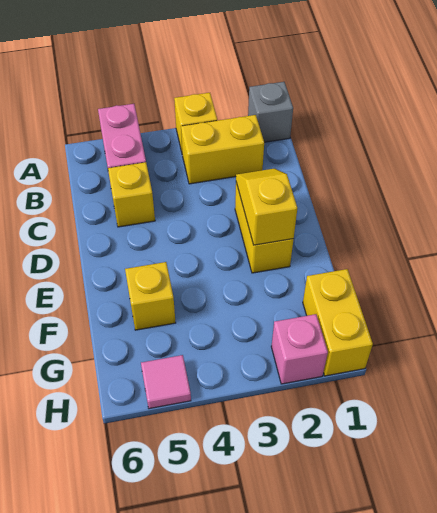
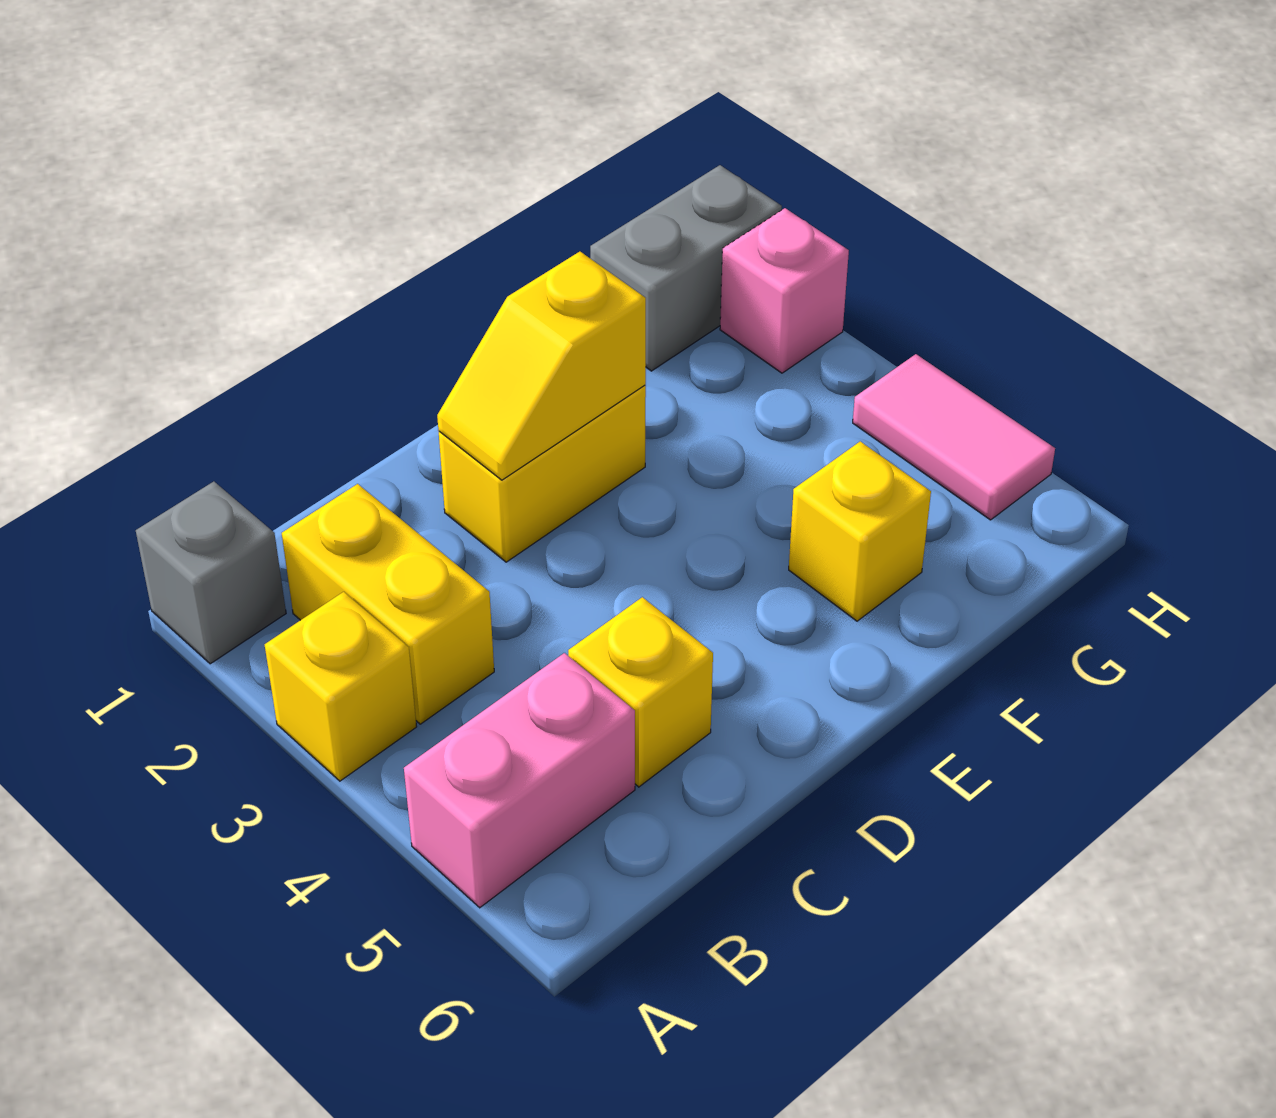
yellow brick G1:H1 level 1 -> grey brick G1:H1 level 1
pink tile H5 level 1 -> pink tile H4:H5 level 1

